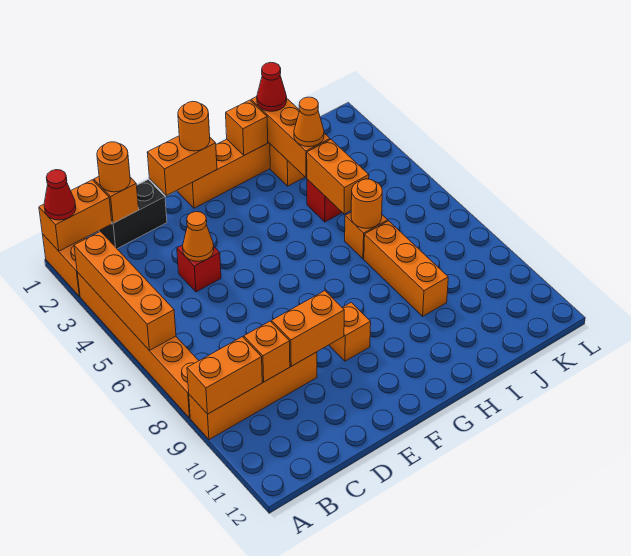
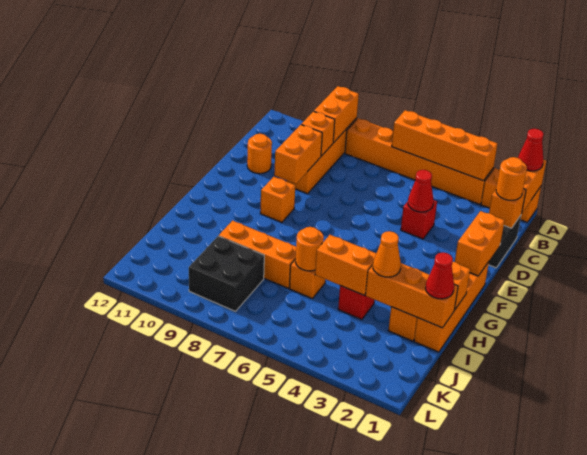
orange cone D4 level 2 -> red cone D4 level 2
orange round brick F1 level 3 -> orange round brick D11 level 1
none -> black brick J8:K9 level 1

